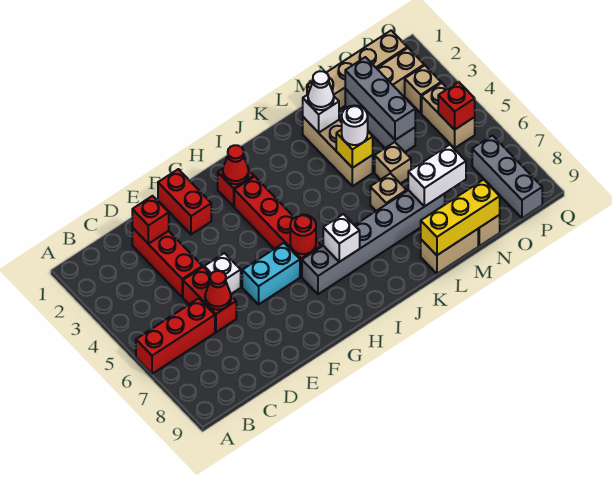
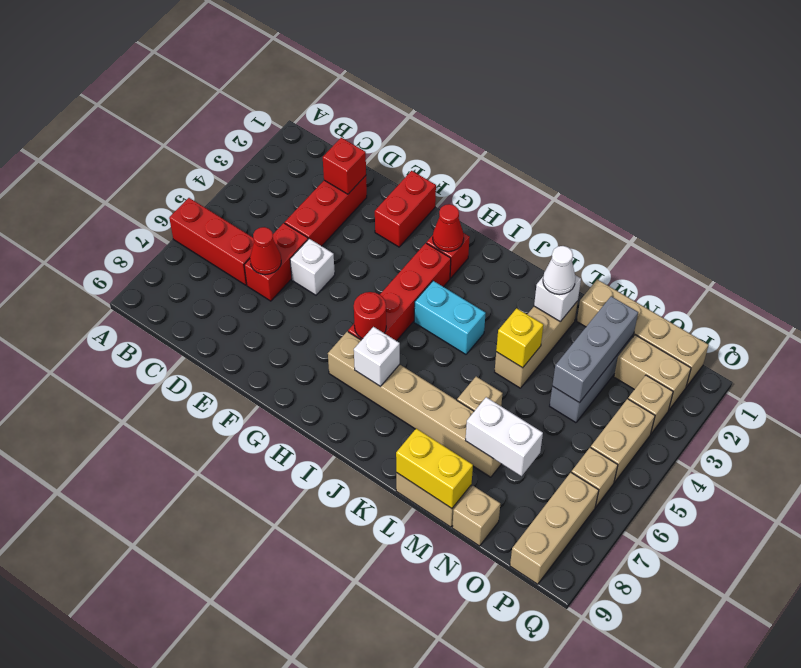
cyan brick F6:G6 level 1 -> cyan brick I4:J4 level 1
grey brick H7:M7 level 1 -> tan brick H7:M7 level 1
white round brick L4 level 3 -> none
yellow brick L9:N9 level 2 -> yellow brick L9:M9 level 2
tan brick M5 level 1 -> tan brick P6 level 1
red brick P5 level 2 -> none
grey brick P7:P9 level 1 -> tan brick P7:P9 level 1

